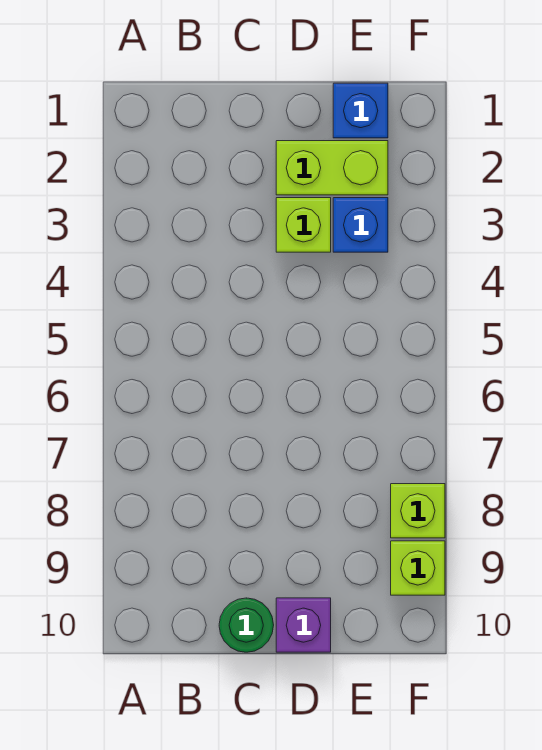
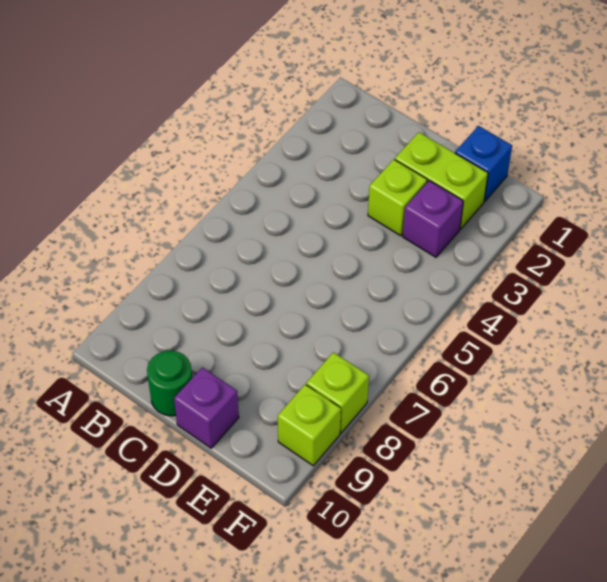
blue brick E3 level 1 -> purple brick E3 level 1

